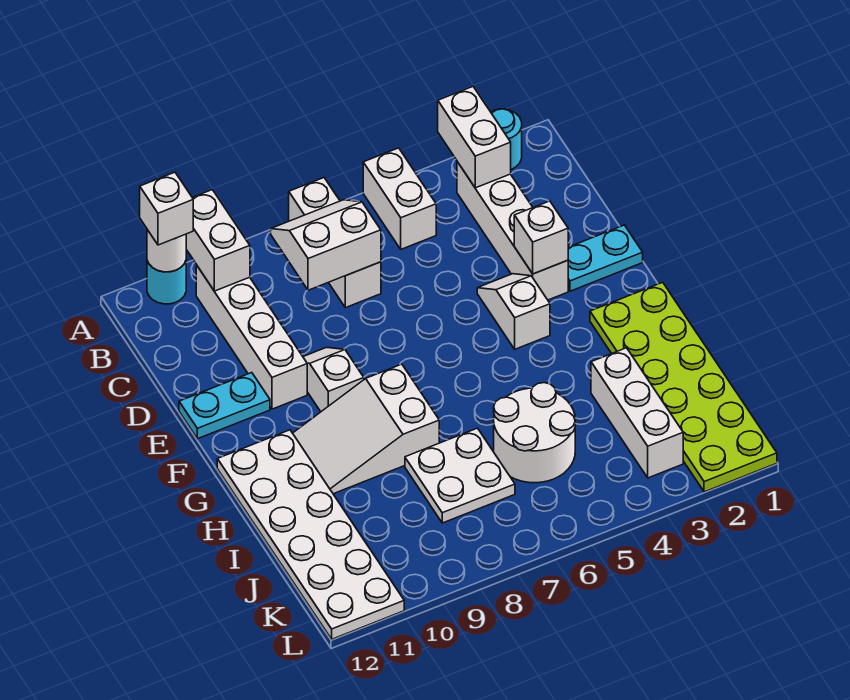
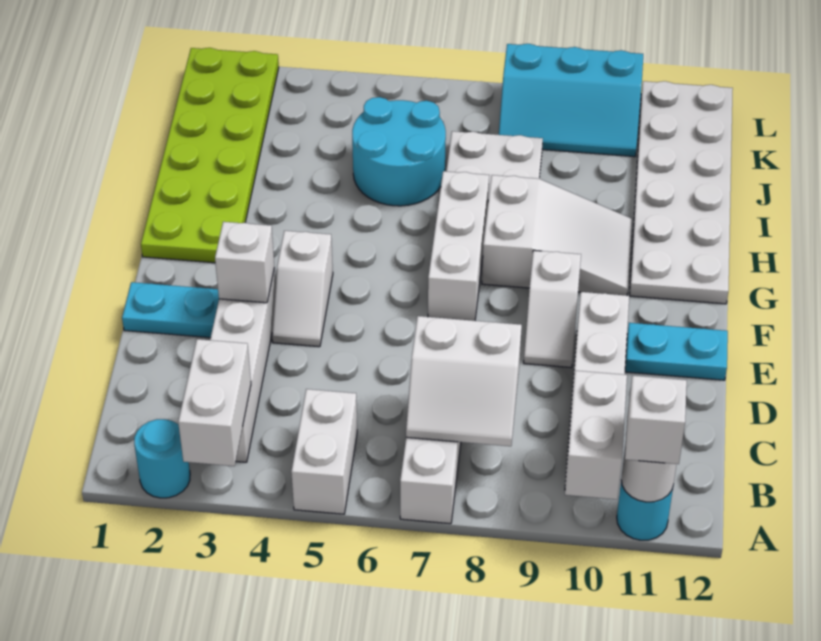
white brick I3:K3 level 1 -> white brick F7:H7 level 1
white round brick I5:J6 level 1 -> cyan round brick I5:J6 level 1
none -> cyan slope K8:L10 level 1 top L

